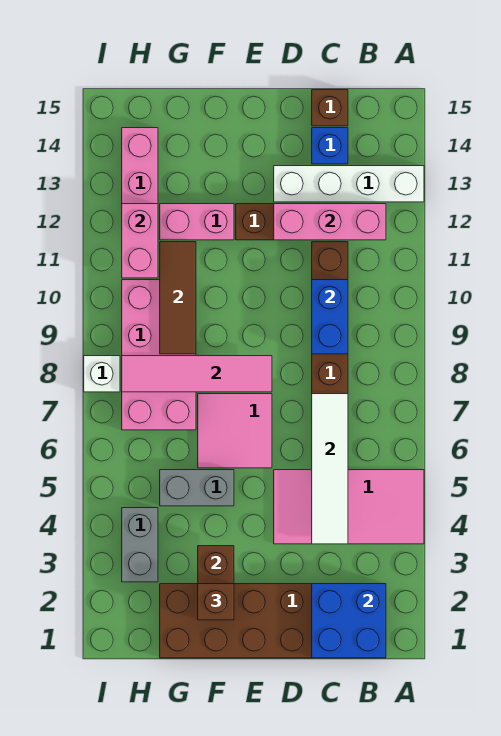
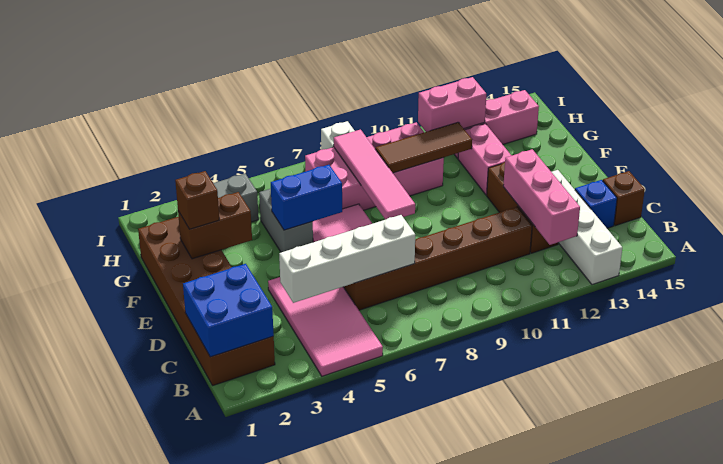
white tile C4:C7 level 2 -> white brick C4:C7 level 2
blue brick C9:C10 level 2 -> blue brick F5:F6 level 2

